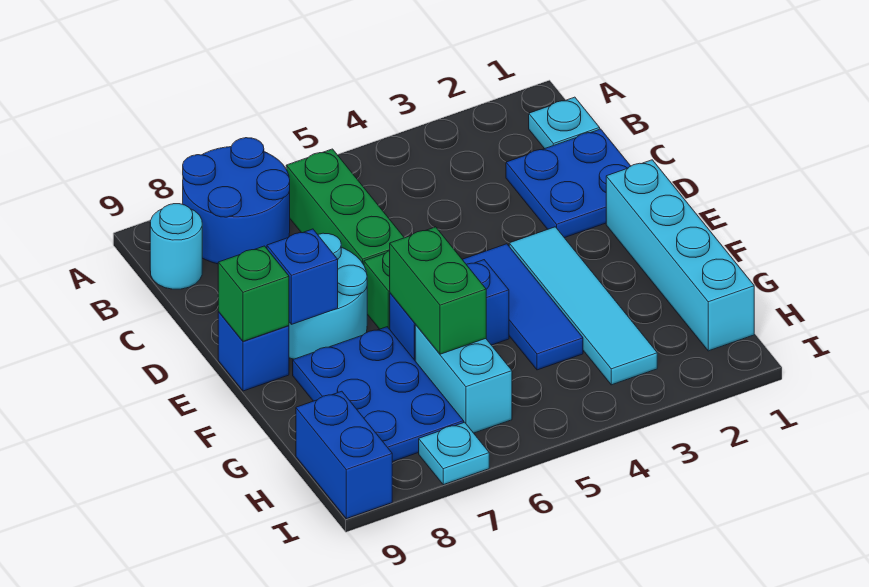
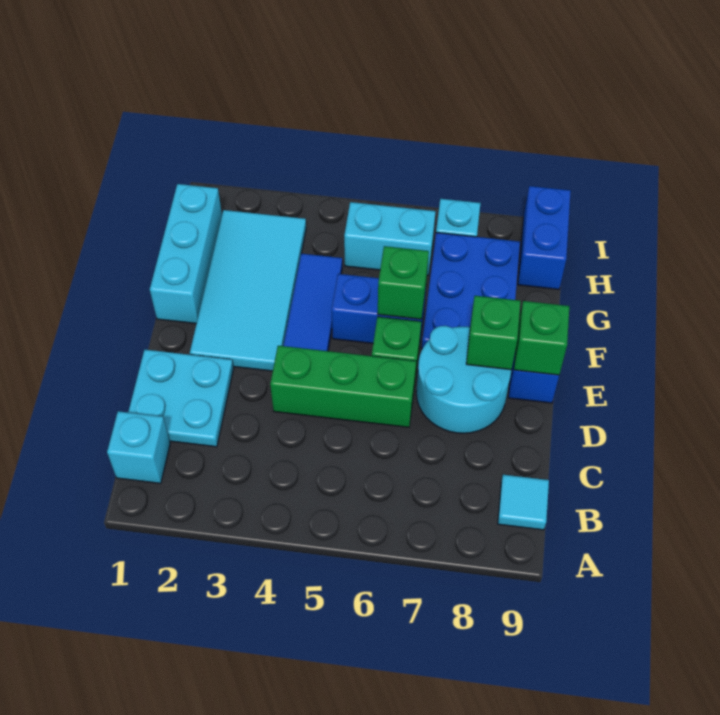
blue round brick A7:B8 level 1 -> none
cyan plate B1 level 1 -> cyan brick B1 level 1
green brick B6:D6 level 1 -> green brick D4:D6 level 1
cyan round brick B9 level 1 -> cyan tile B9 level 1
blue plate C1:D2 level 1 -> cyan plate C1:D2 level 1
cyan brick E1:H1 level 1 -> cyan brick F1:H1 level 1
cyan tile E3:H3 level 1 -> cyan tile E2:H3 level 1
blue brick E8 level 2 -> green brick E8 level 2
green brick F6:G6 level 2 -> green brick F6 level 2
cyan brick G6:H6 level 1 -> cyan brick H5:H6 level 1

